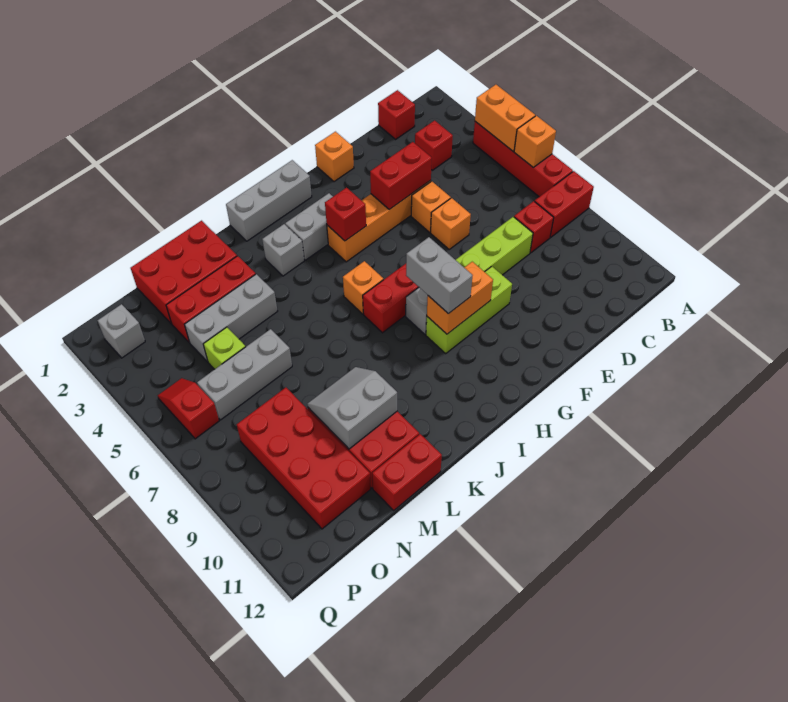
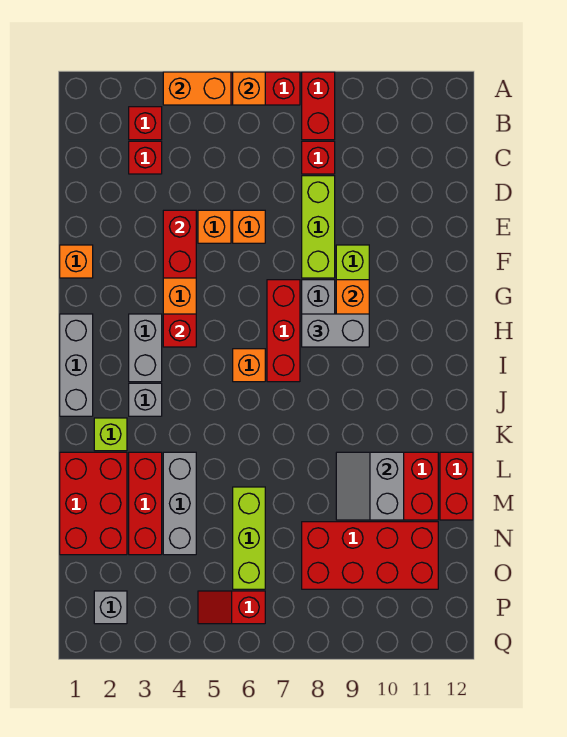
red brick C1 level 1 -> red brick B3 level 1
grey brick M6:O6 level 1 -> lime brick M6:O6 level 1
lime brick N5 level 1 -> lime brick K2 level 1

